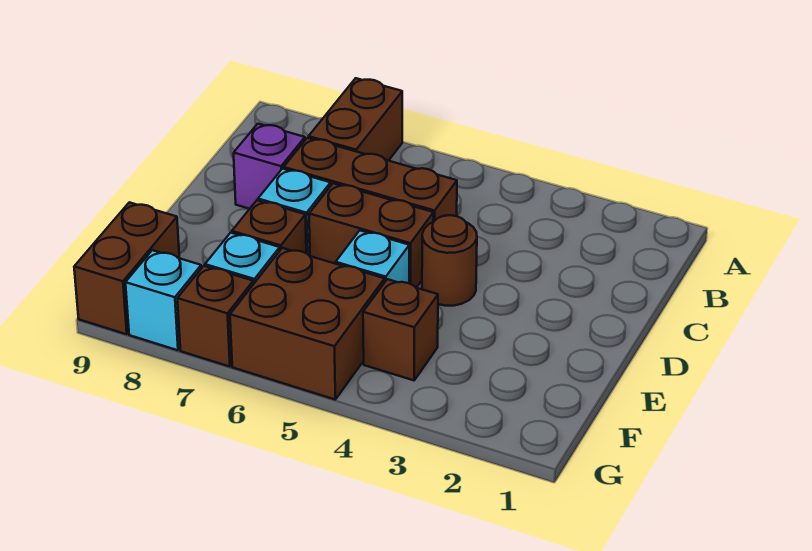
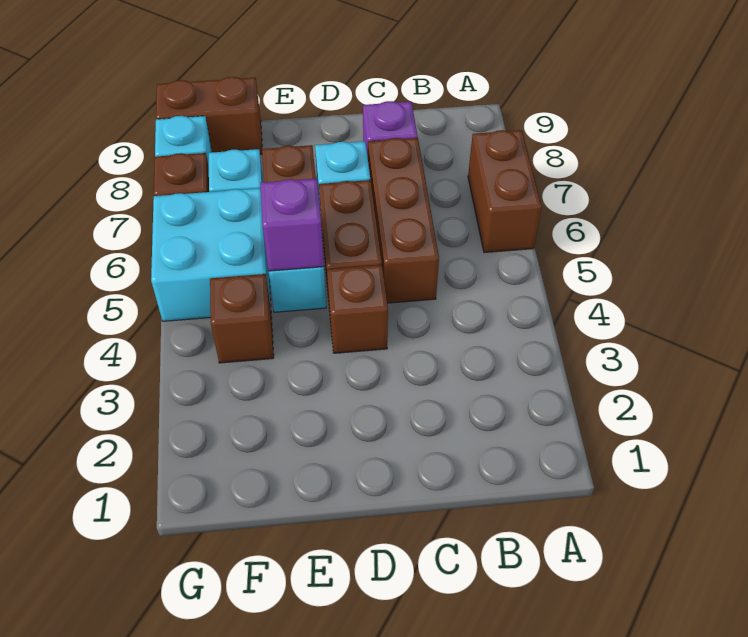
brown brick A7:B7 level 1 -> brown brick A6:A7 level 1
brown round brick D4 level 1 -> brown brick D4 level 1
none -> purple brick E5 level 2
brown brick F5:G6 level 1 -> cyan brick F5:G6 level 1

